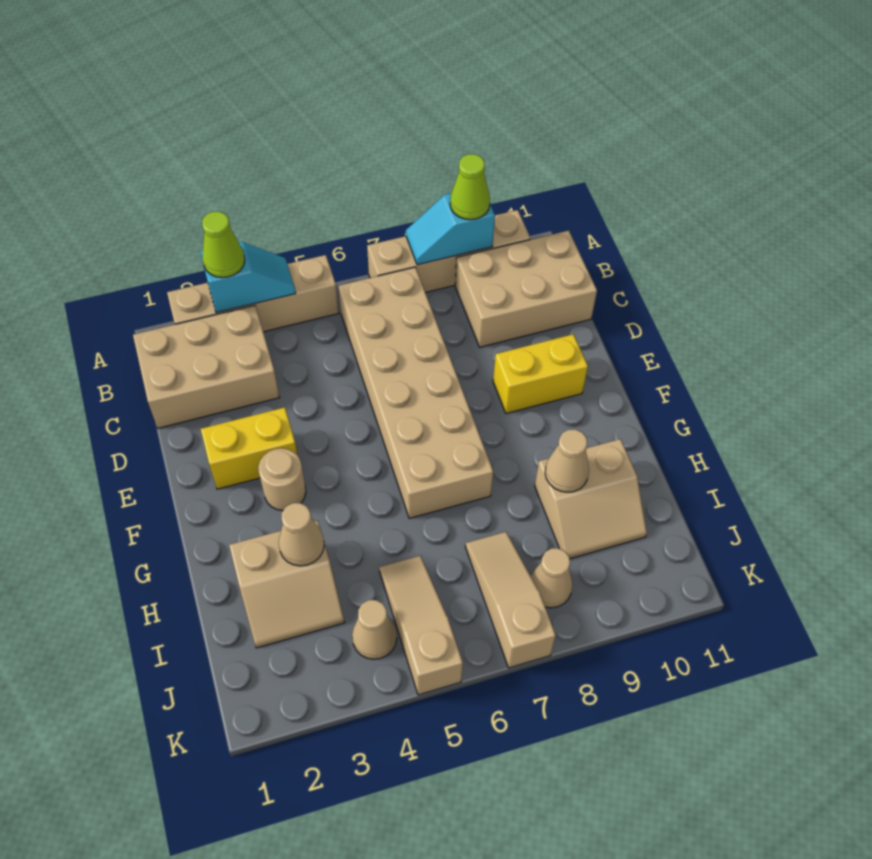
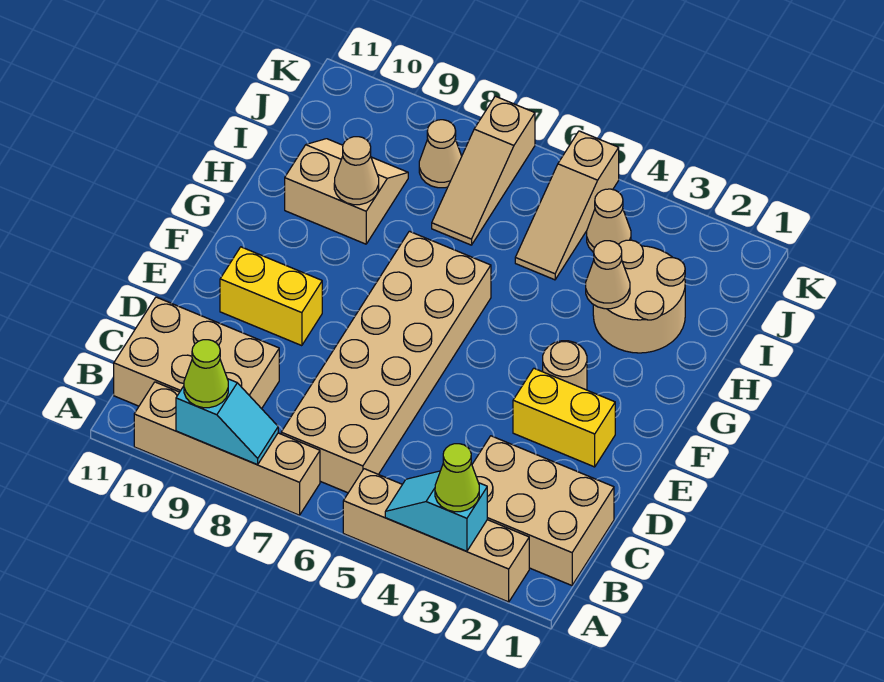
tan slope H2:I3 level 1 top H -> tan round brick H2:I3 level 1

